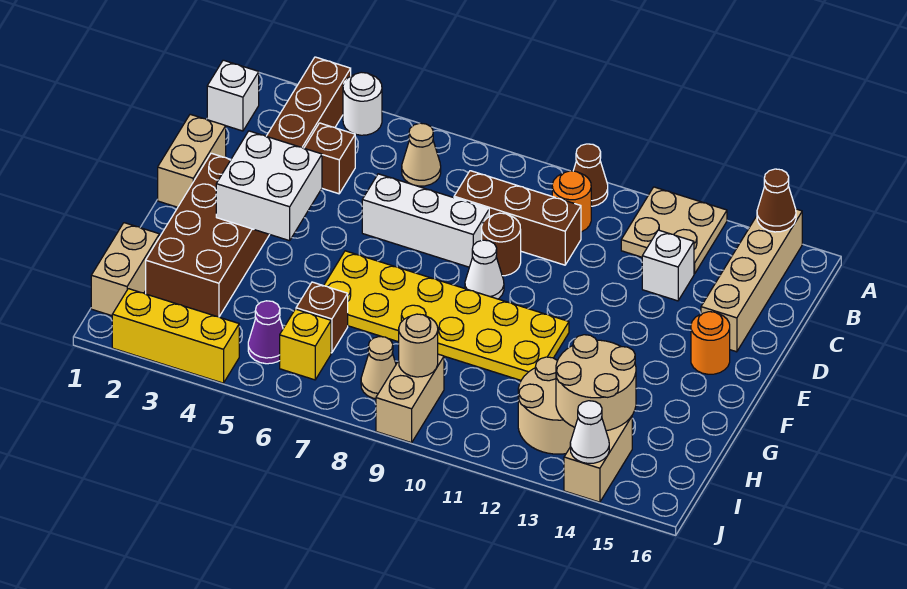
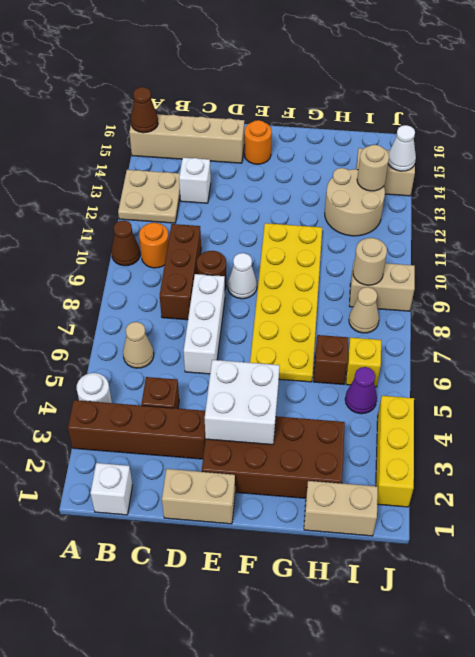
tan round brick H13:I14 level 2 -> tan round brick I13 level 2

